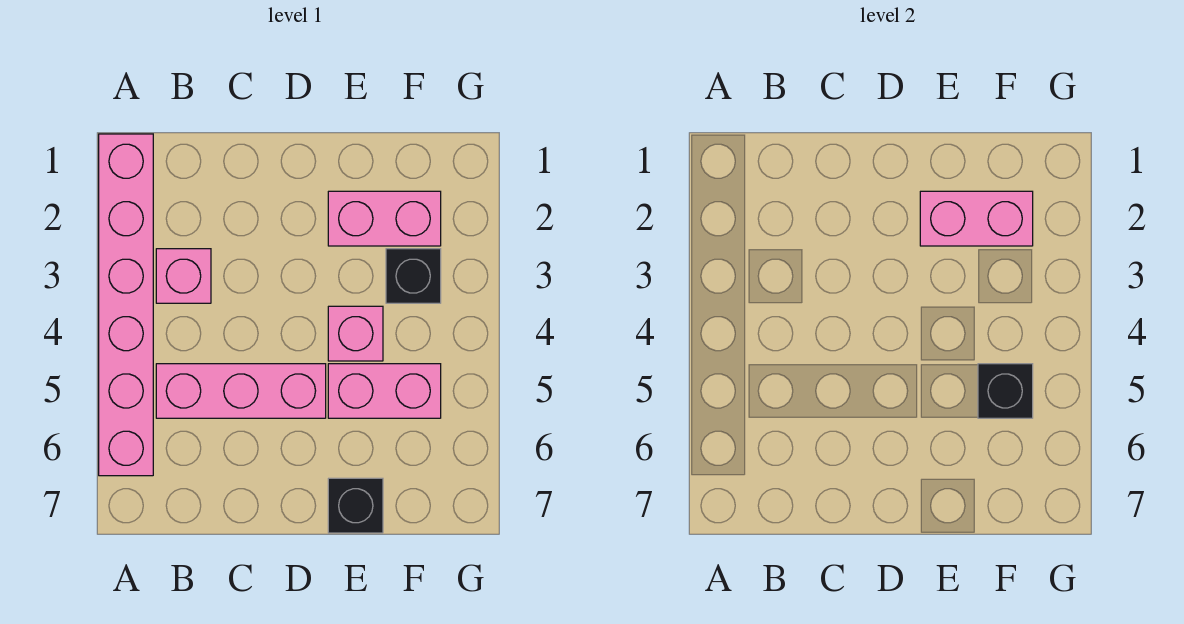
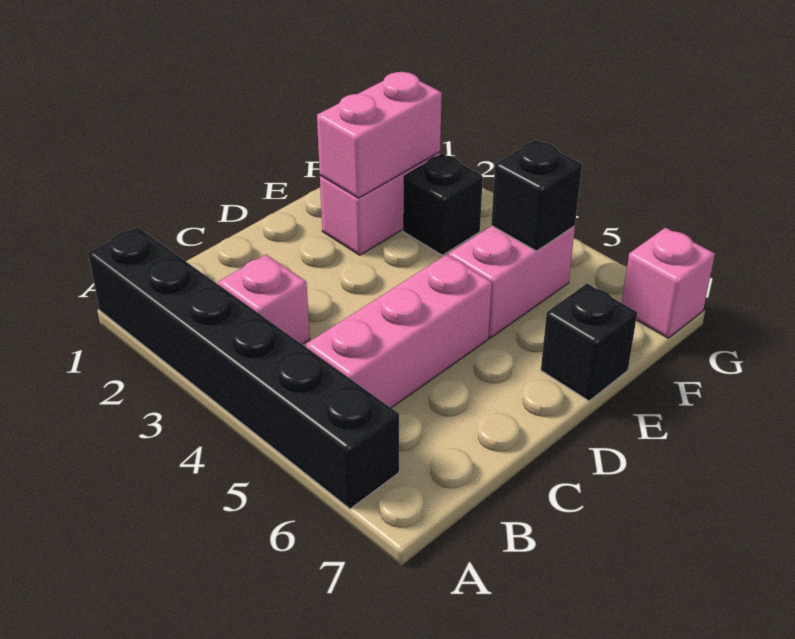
pink brick A1:A6 level 1 -> black brick A1:A6 level 1
pink brick E4 level 1 -> pink brick G7 level 1

